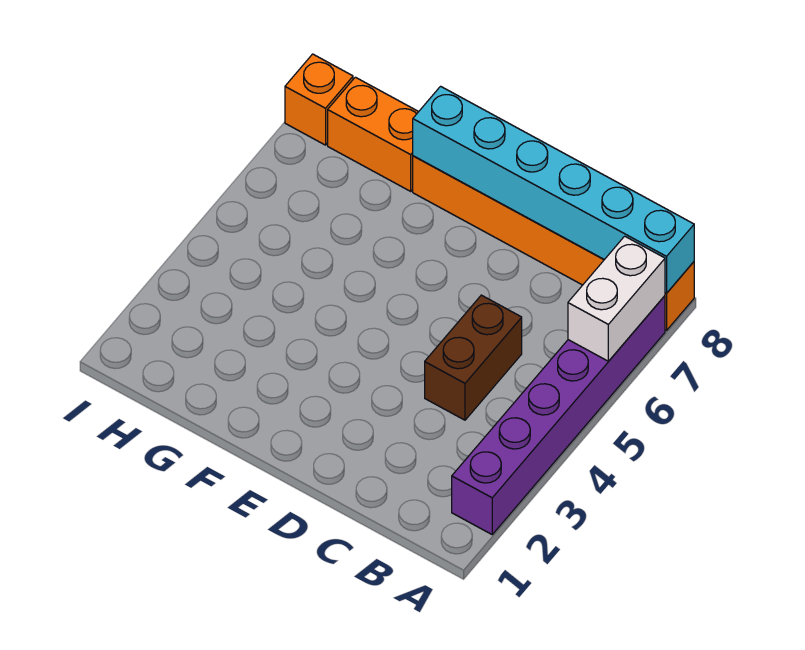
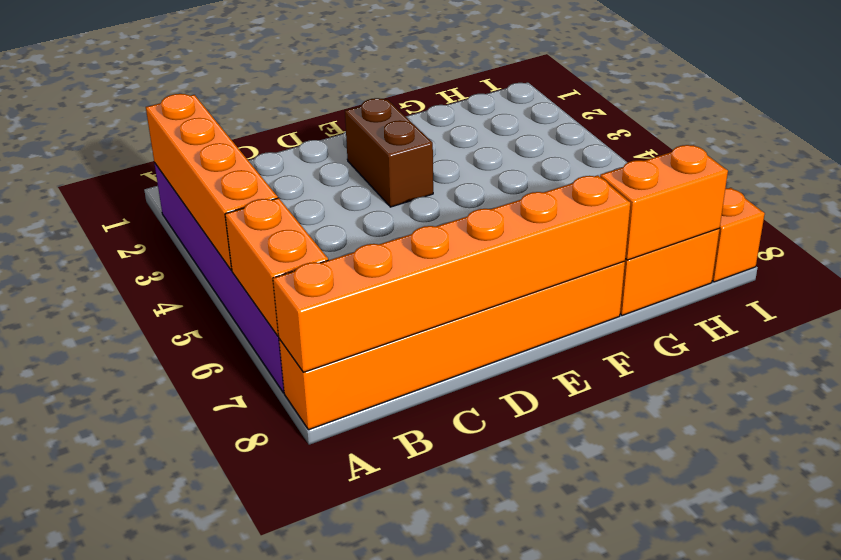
none -> orange brick A2:A5 level 2
white brick A6:A7 level 2 -> orange brick A6:A7 level 2
cyan brick A8:F8 level 2 -> orange brick A8:F8 level 2
brown brick C4:C5 level 1 -> brown brick E2:E3 level 1
none -> orange brick G8:H8 level 2

